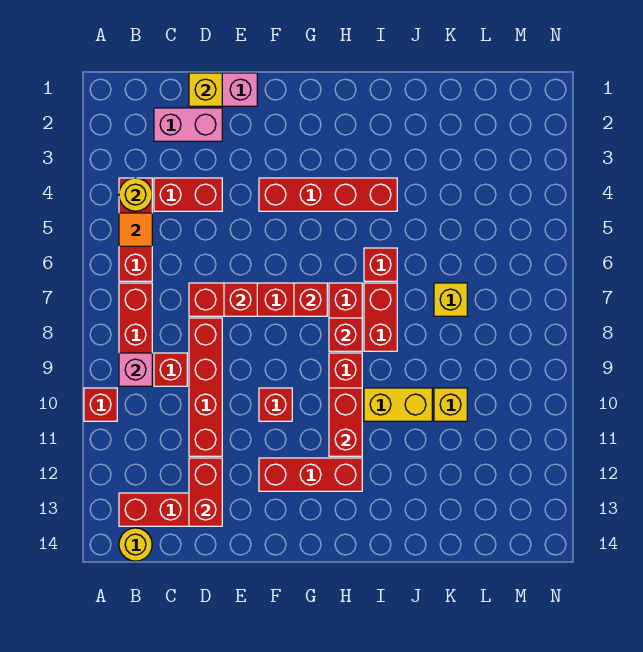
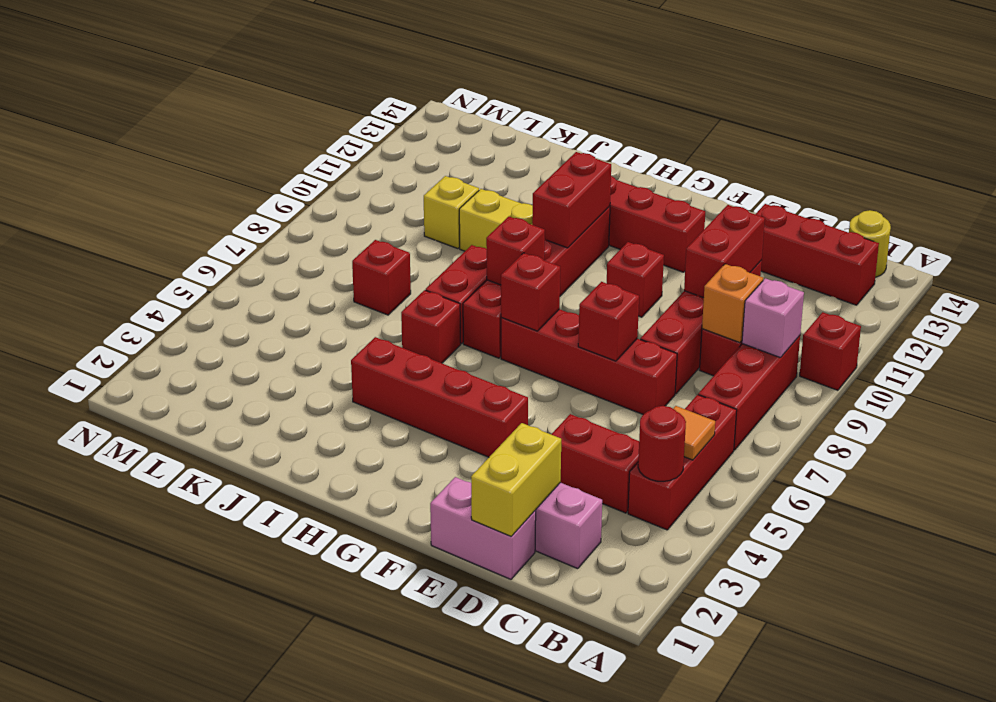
yellow round brick B4 level 2 -> red round brick B4 level 2
none -> orange brick C9 level 2
yellow brick D1 level 2 -> yellow brick D1:D2 level 2
red brick D12:D13 level 2 -> red brick D10:D11 level 2
yellow brick K7 level 1 -> red brick K7 level 1

